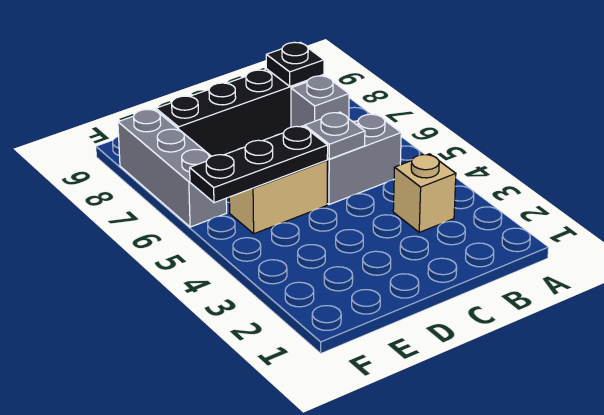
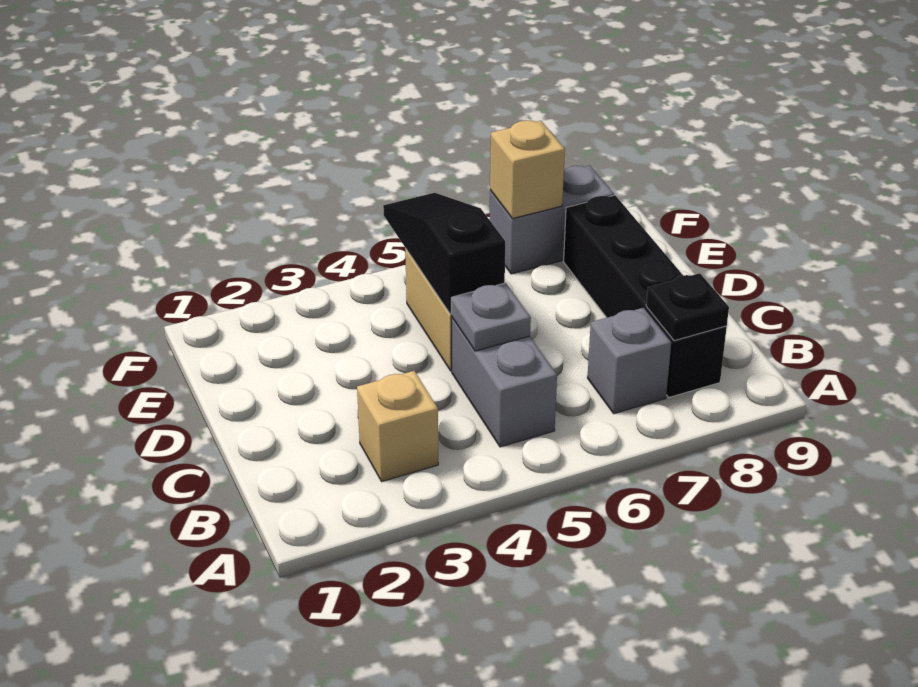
black plate D5:F5 level 2 -> black slope D5:F5 level 2 top D
grey brick F6:F8 level 1 -> grey brick F7:F8 level 1
none -> tan brick F7 level 2

